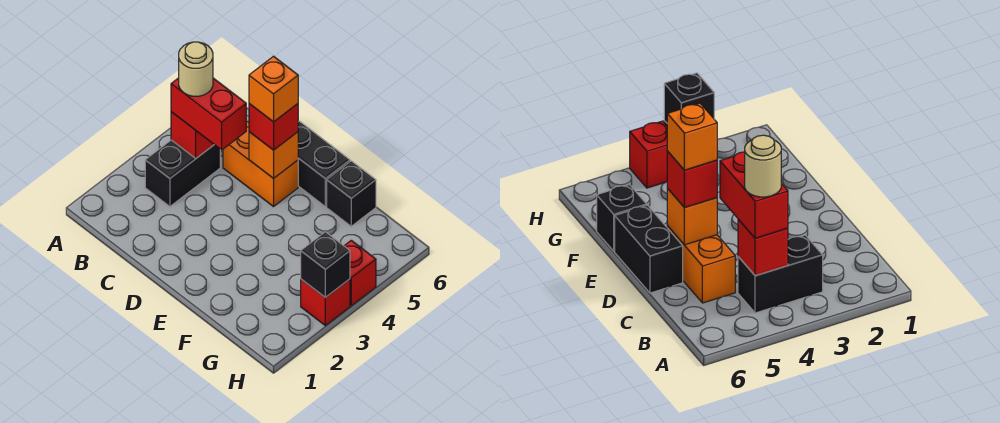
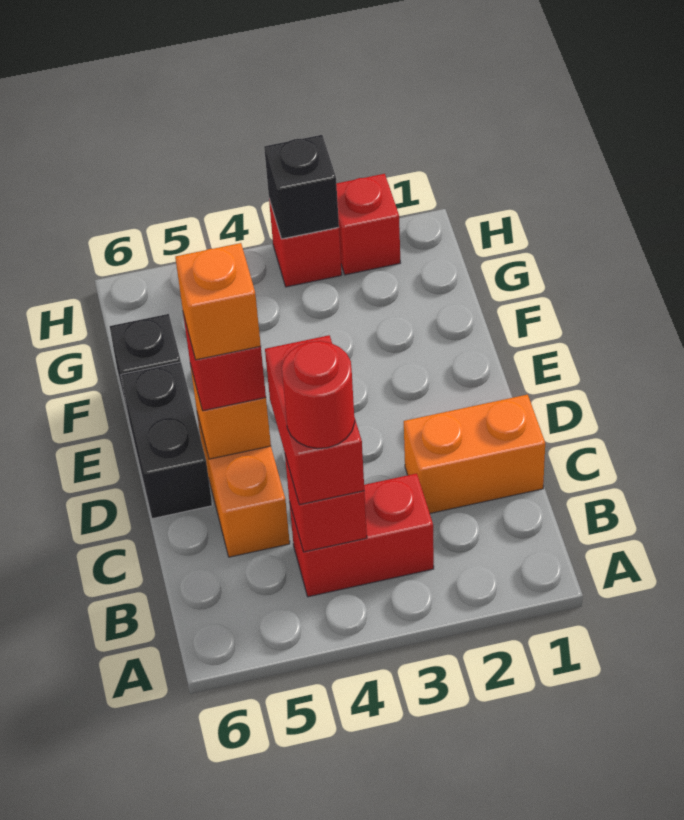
black brick B3:B4 level 1 -> red brick B3:B4 level 1
tan round brick B4 level 4 -> red round brick B4 level 4
none -> orange brick C1:C2 level 1
red brick H4 level 1 -> red brick H2 level 1

